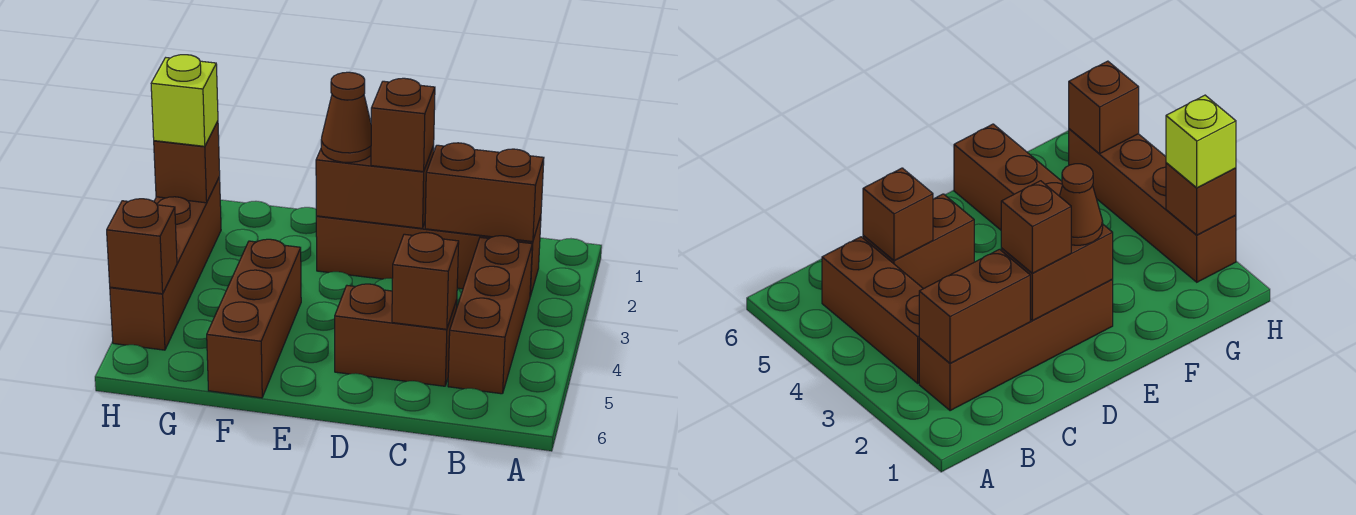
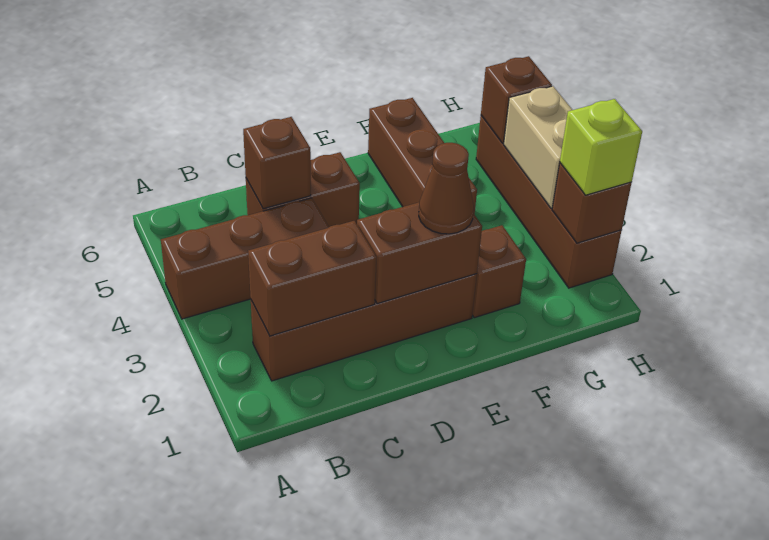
brown brick B3:B5 level 1 -> brown brick A4:C4 level 1
brown brick D2 level 3 -> brown brick F2 level 1
none -> tan brick H3:H4 level 2

